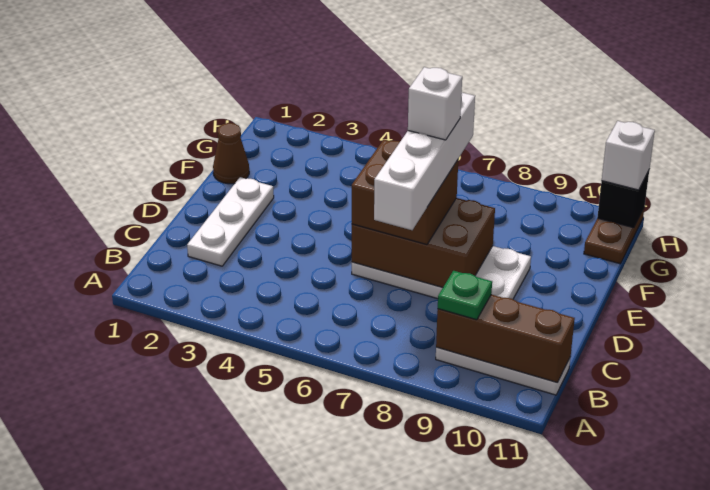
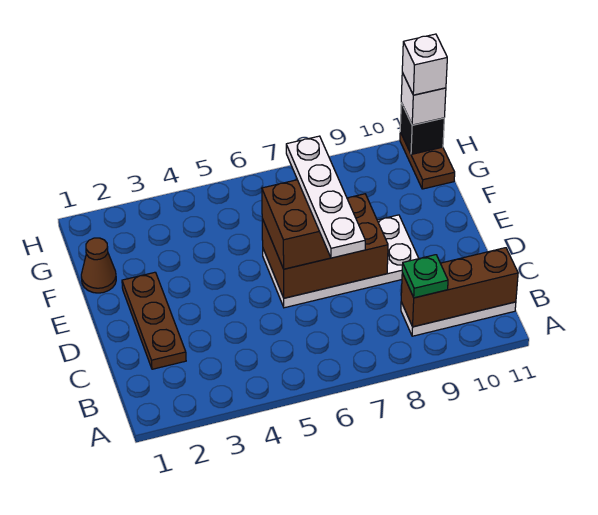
white plate C2:E2 level 1 -> brown plate C2:E2 level 1
white brick C7:F7 level 4 -> white plate C7:F7 level 4
white brick E7 level 5 -> white brick H11 level 4

